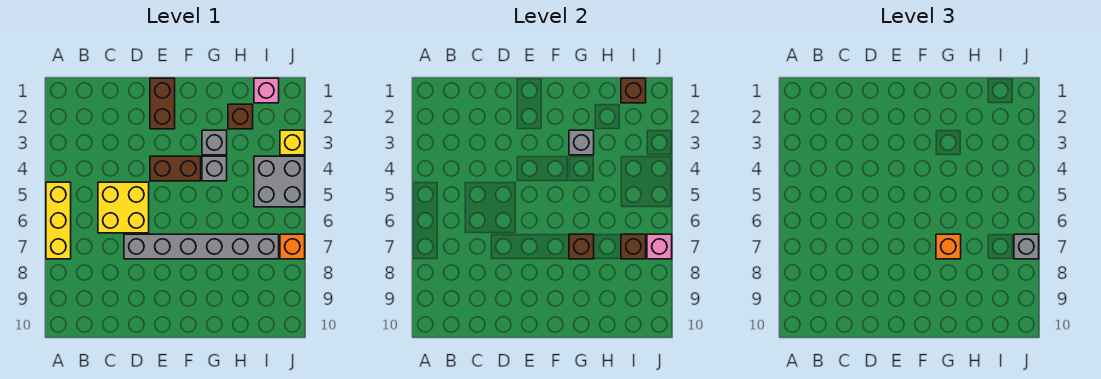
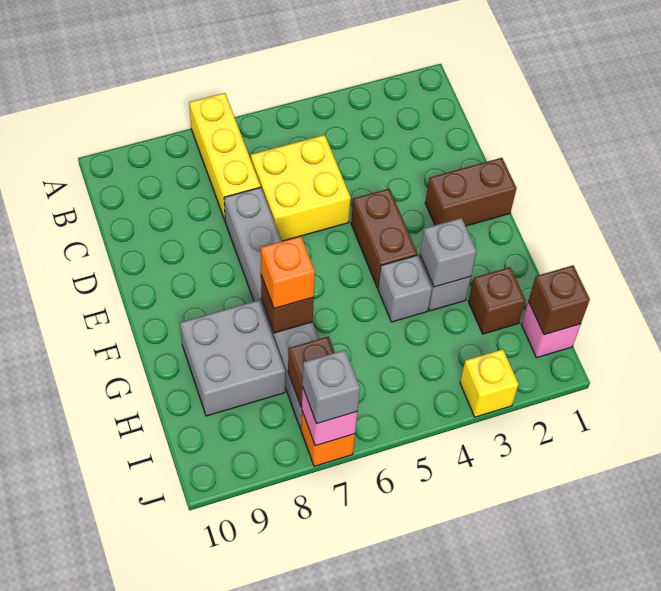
yellow brick A5:A7 level 1 -> yellow brick A7:C7 level 1
grey brick I4:J5 level 1 -> grey brick G8:H9 level 1

